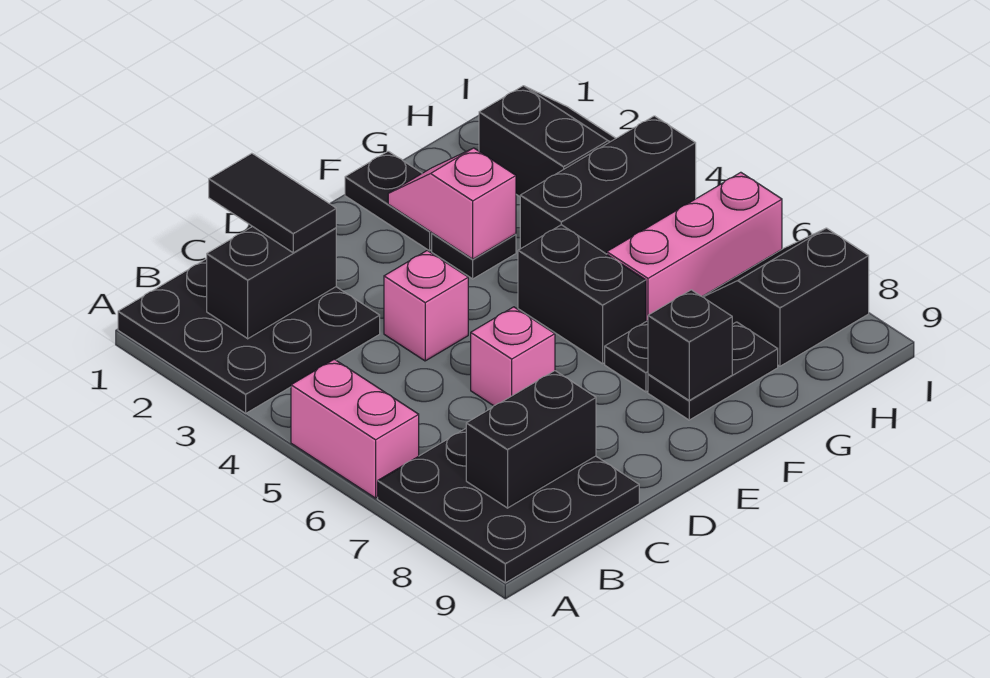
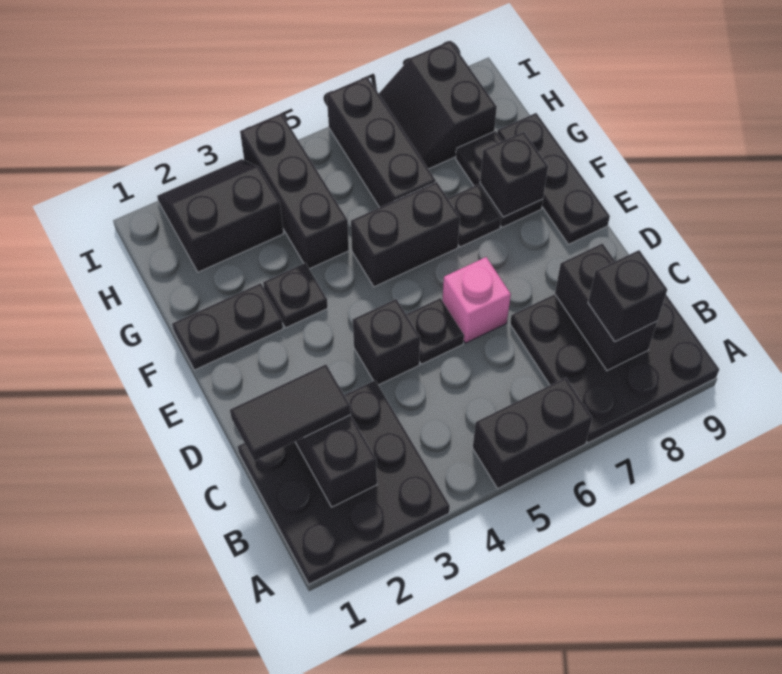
pink brick A5:A6 level 1 -> black brick A5:A6 level 1
none -> black brick B8 level 3
pink brick D4 level 1 -> black brick D4 level 1
none -> black plate D5 level 1
none -> black plate E9:G9 level 1
pink slope F2:F3 level 2 top 3 -> none
pink brick G6:I6 level 1 -> black brick G6:I6 level 1

